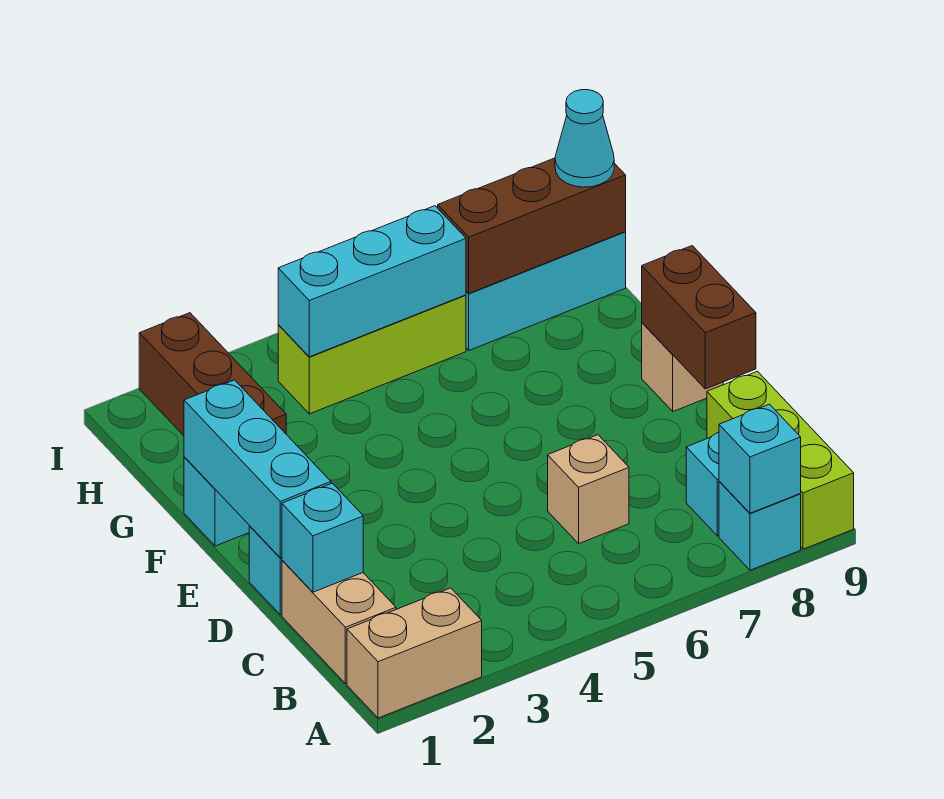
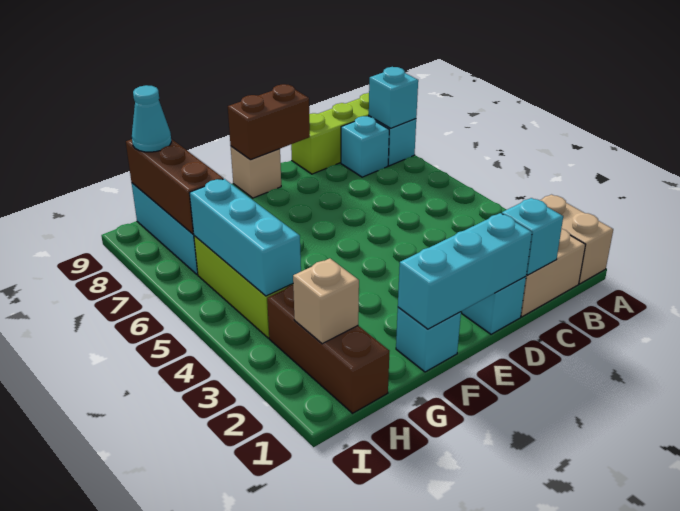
tan brick C6 level 1 -> tan brick H2 level 2
brown brick G2:I2 level 1 -> brown brick H1:H3 level 1

